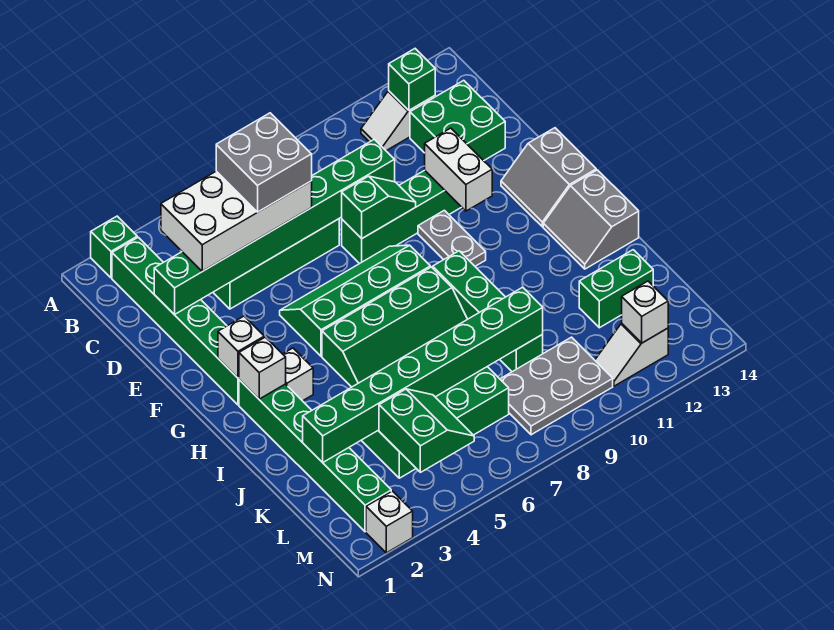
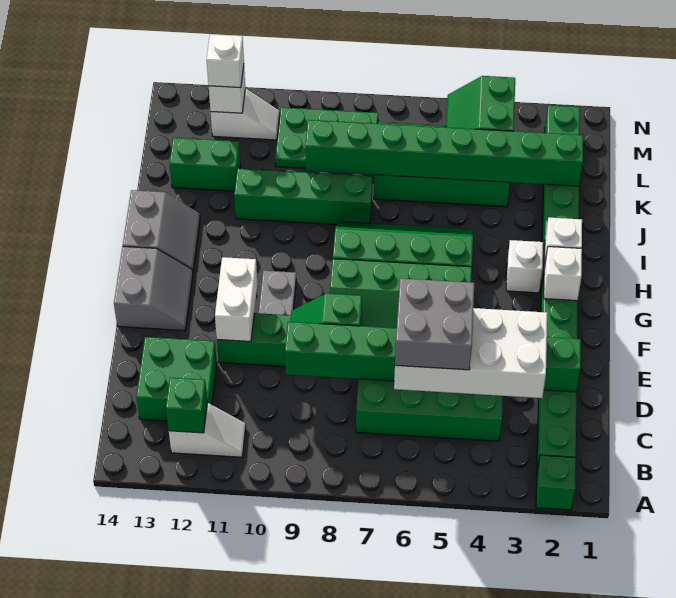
green brick H9:K9 level 1 -> green brick J8:J11 level 1
grey plate L8:M10 level 1 -> green plate L8:M10 level 1
white brick N2 level 1 -> white brick M12 level 3

